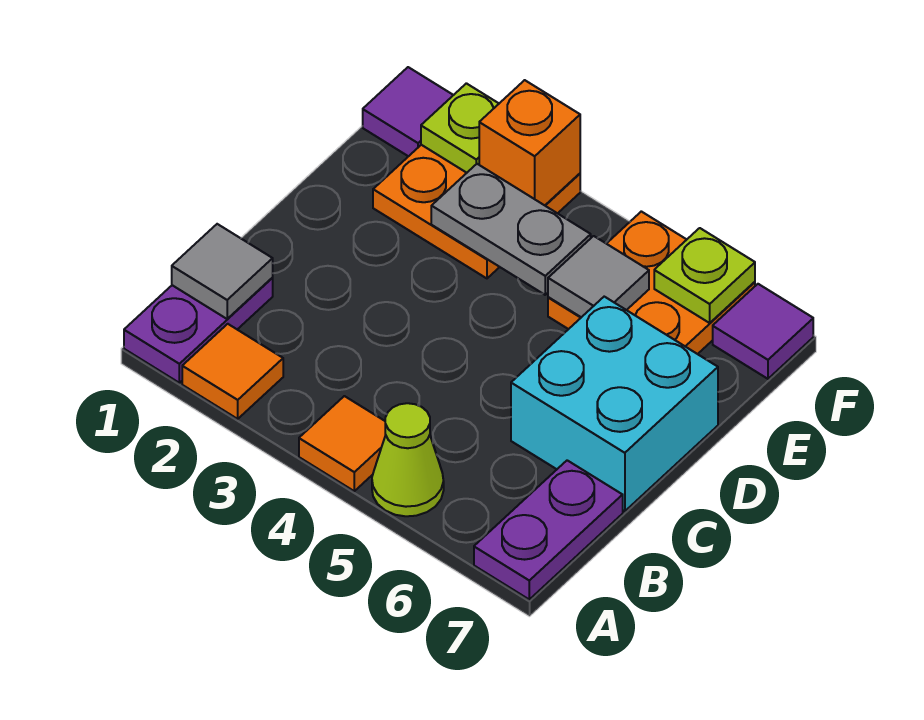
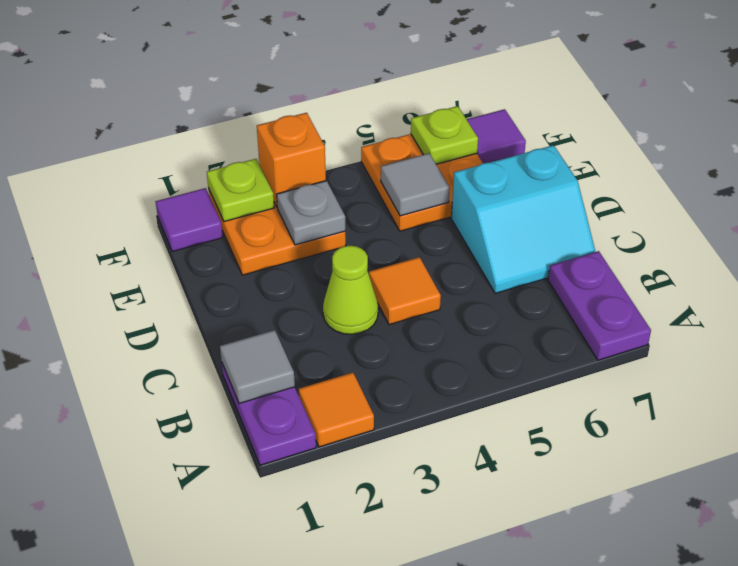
orange tile A4 level 1 -> orange tile C4 level 1
lime cone A5 level 1 -> lime cone C3 level 1
cyan brick C6:D7 level 1 -> cyan slope C6:D7 level 1 top D
grey plate E3:E4 level 2 -> grey plate E3 level 2

